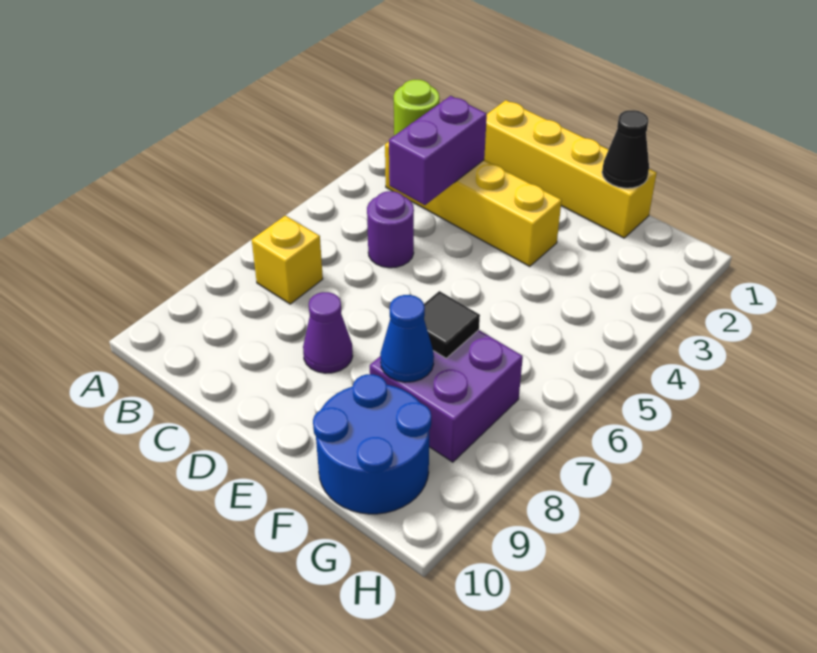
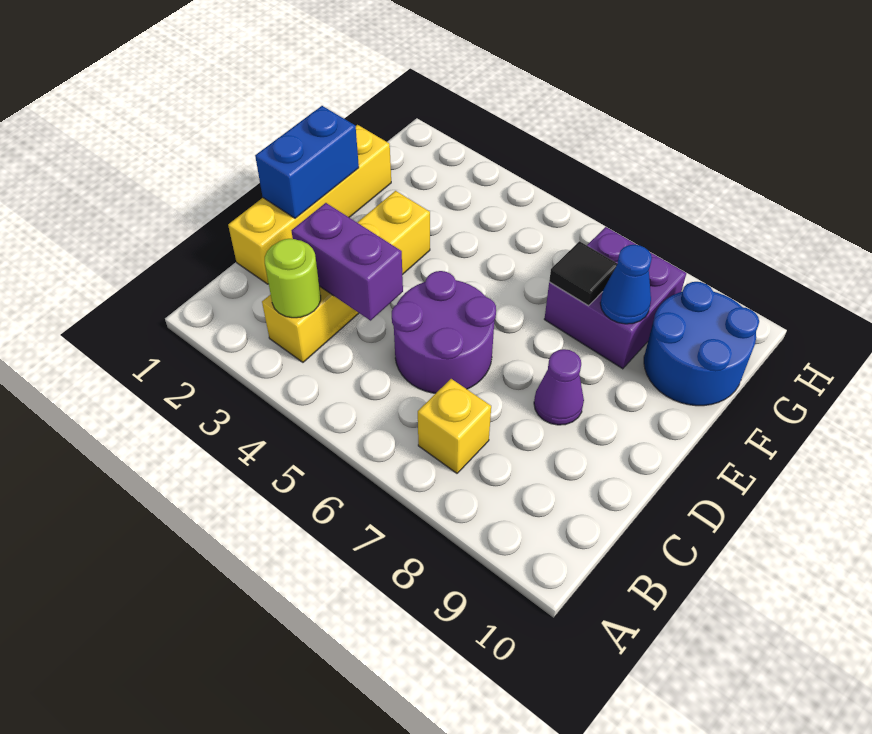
purple round brick C5 level 1 -> purple round brick C5:D6 level 1
none -> blue brick D1:E1 level 2
black cone F1 level 2 -> none

